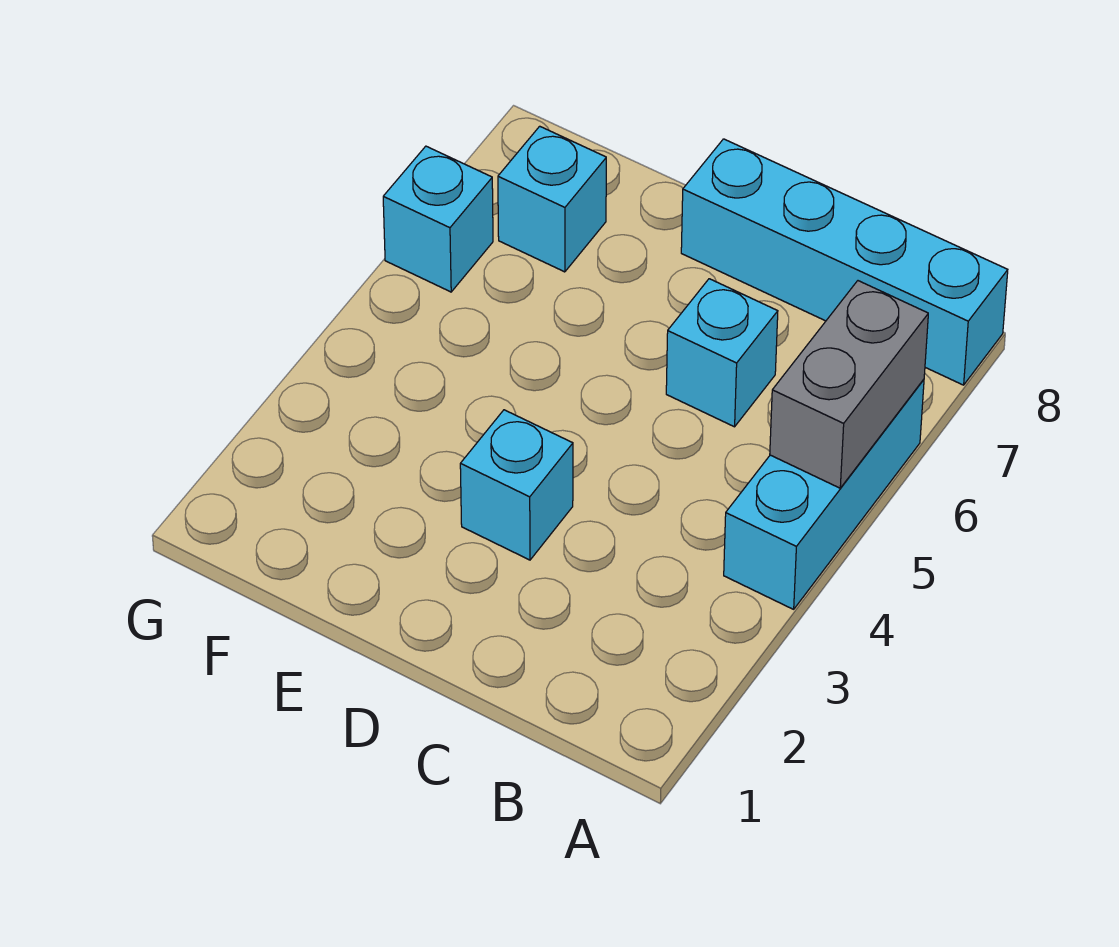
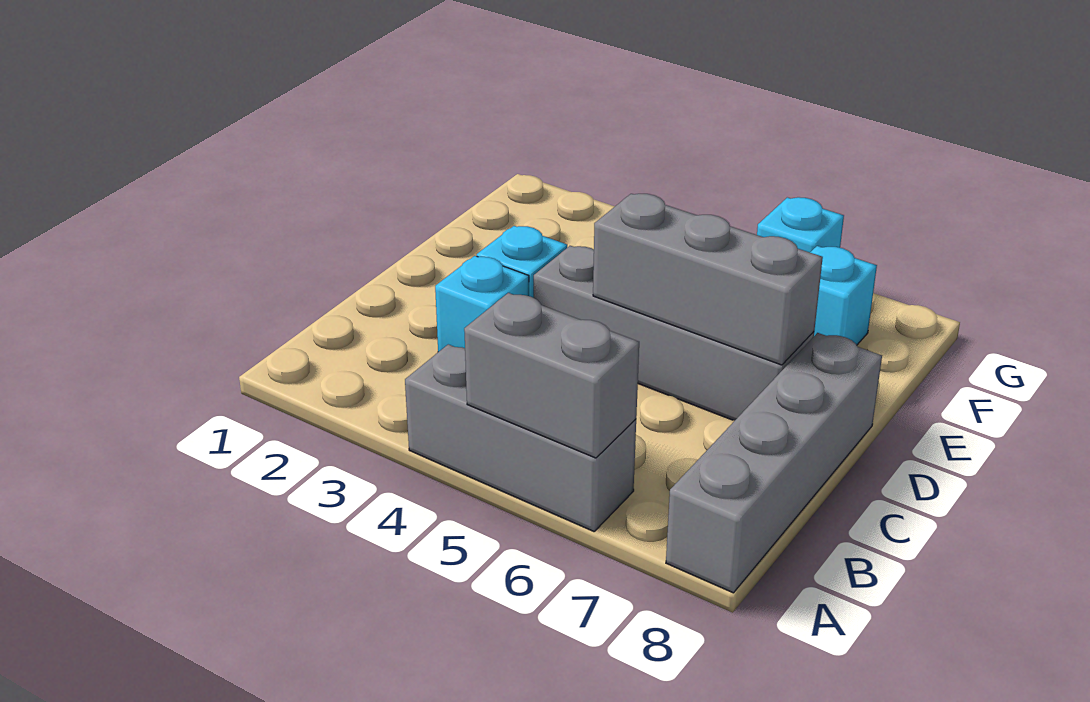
cyan brick A4:A6 level 1 -> grey brick A4:A6 level 1
cyan brick A8:D8 level 1 -> grey brick A8:D8 level 1
cyan brick C6 level 1 -> cyan brick C3 level 1
none -> grey brick D4:D7 level 1
none -> grey brick D5:D7 level 2

